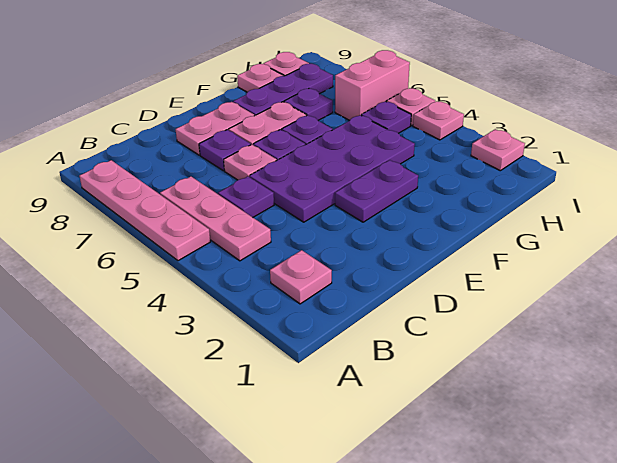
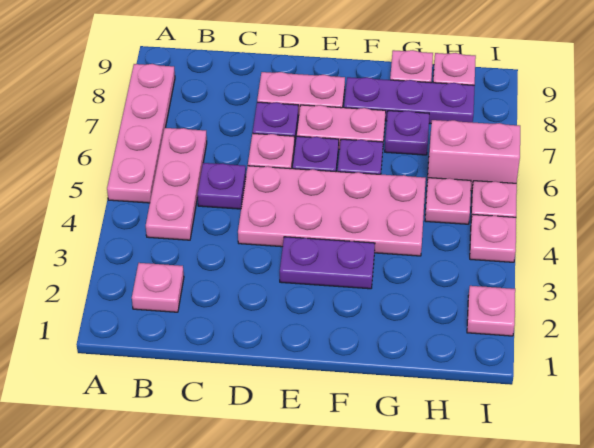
purple plate D4:G5 level 1 -> pink plate D4:G5 level 1
purple plate H5 level 1 -> pink plate H5 level 1

